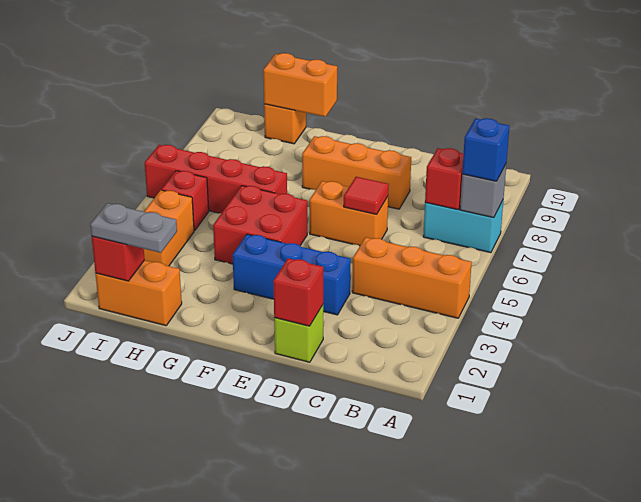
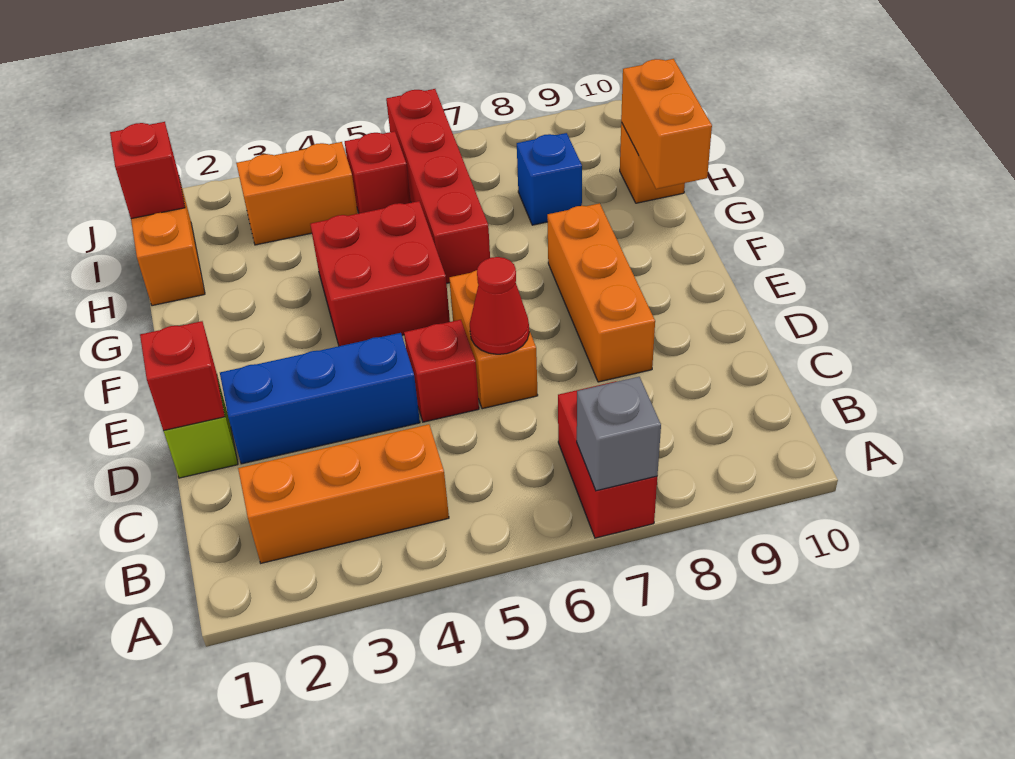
orange brick A4:C4 level 1 -> orange brick B2:B4 level 1
cyan brick A7:B7 level 1 -> red brick A7:B7 level 1
blue brick A7 level 3 -> blue brick H8 level 1
red brick B7 level 2 -> red brick D5 level 1
blue brick D3:F3 level 1 -> blue brick D2:D4 level 1
red tile D6 level 2 -> red cone D6 level 2
grey plate H1:I1 level 3 -> none

